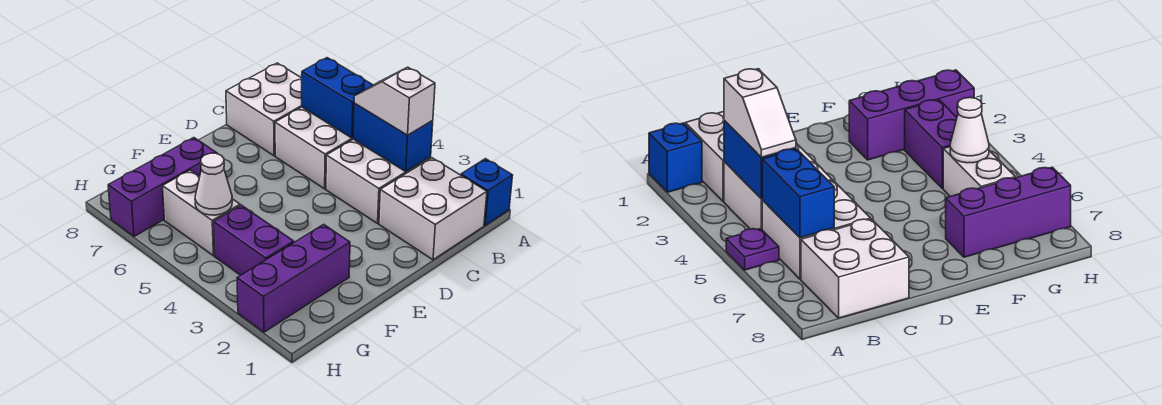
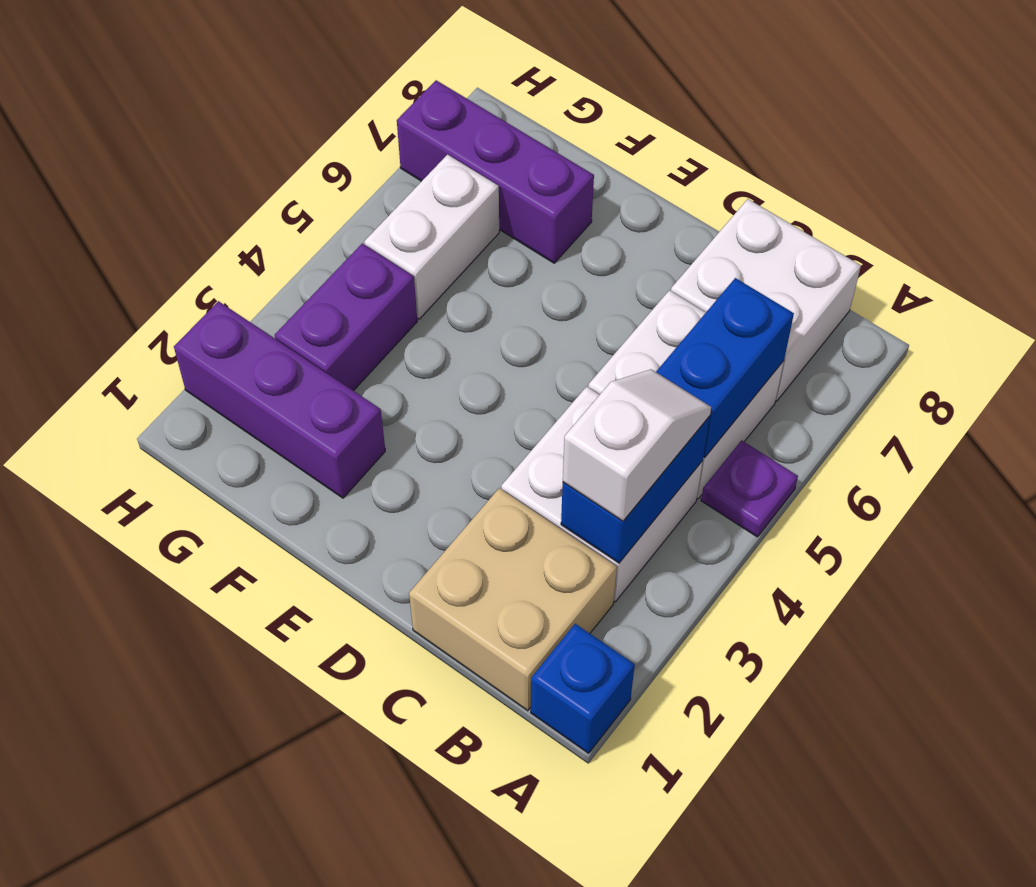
white brick B1:C2 level 1 -> tan brick B1:C2 level 1
white cone G5 level 2 -> none

